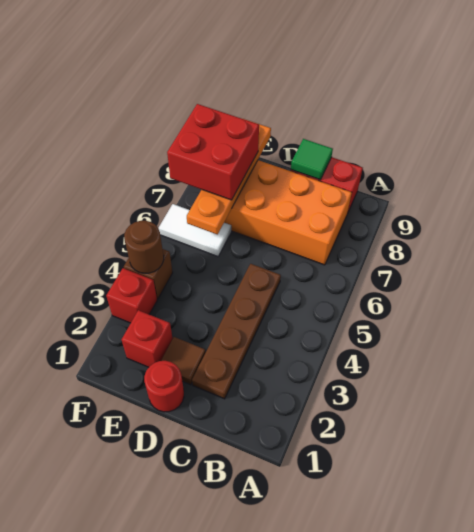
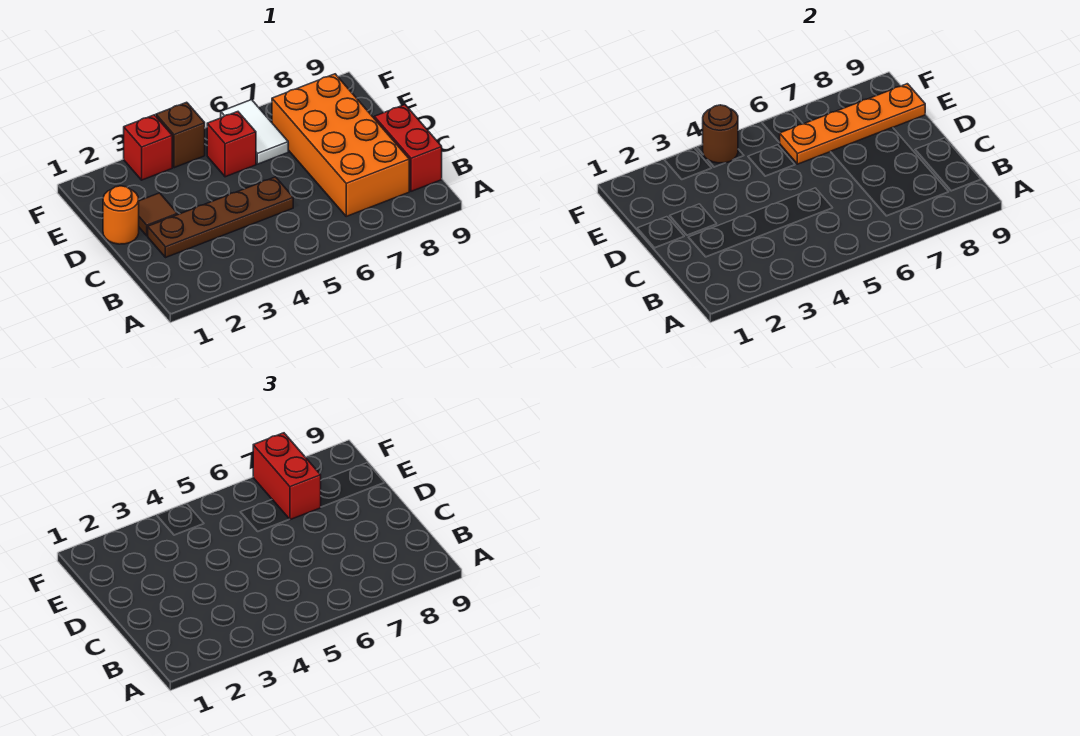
green tile C9 level 2 -> none
red round brick D1 level 1 -> orange round brick D1 level 1
red brick E2 level 1 -> red brick E5 level 1
red brick E7:F8 level 3 -> red brick E7:F7 level 3

